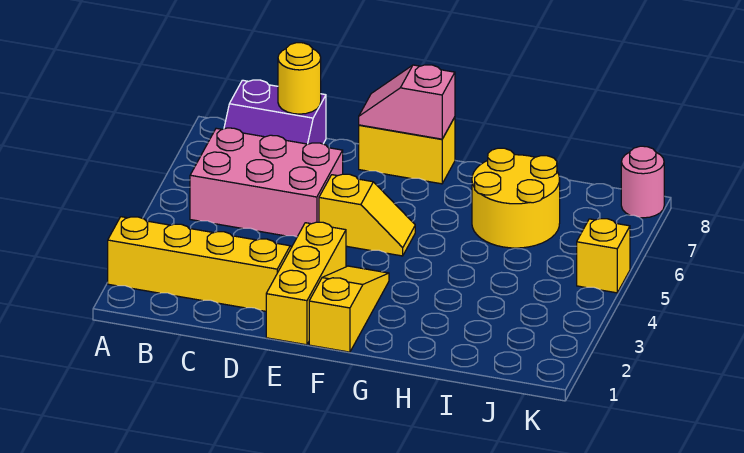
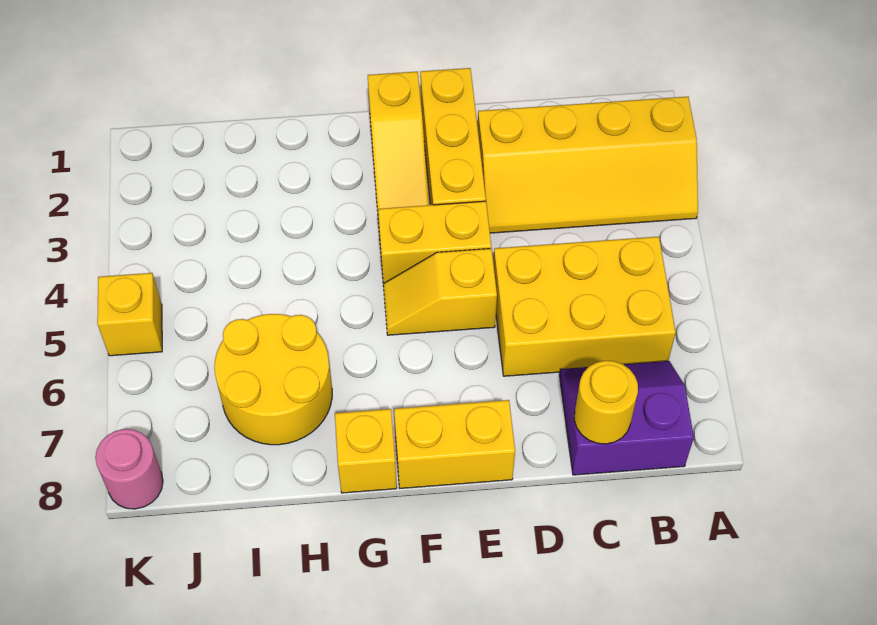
pink brick B5:D6 level 1 -> yellow brick B5:D6 level 1
none -> yellow brick E4:F4 level 1
pink slope E8:F8 level 2 top F -> none
none -> yellow brick G8 level 1

